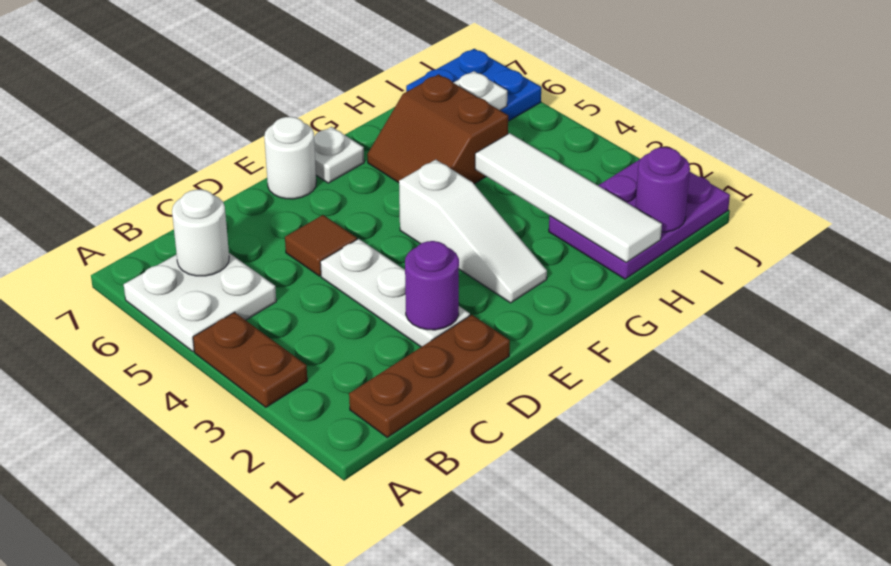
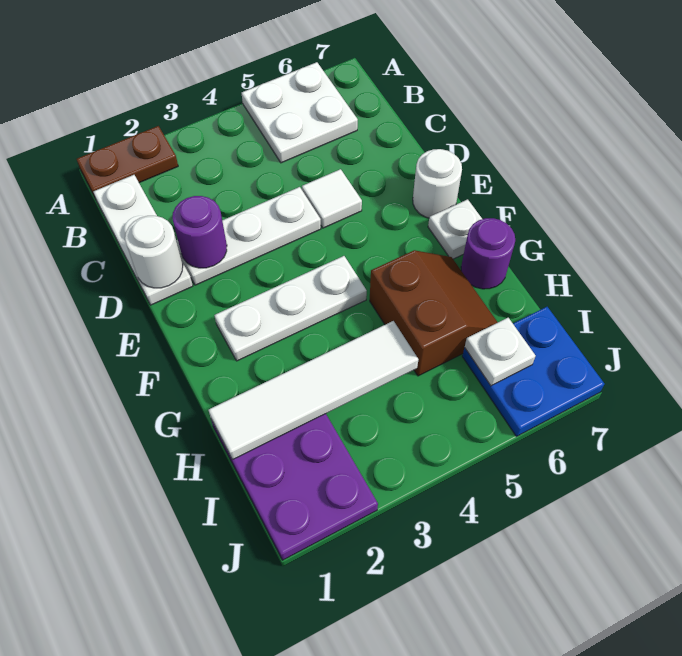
brown plate A3:A4 level 1 -> brown plate A1:A2 level 1
brown plate B1:D1 level 1 -> white plate B1:D1 level 1
white round brick B6 level 2 -> white round brick D1 level 2
brown tile D5 level 1 -> white tile D5 level 1
white slope F2:F4 level 1 top 4 -> white plate F2:F4 level 1
brown slope G5:H6 level 1 top H -> brown slope G5:H6 level 1 top 5
purple round brick I1 level 2 -> purple round brick G7 level 1

